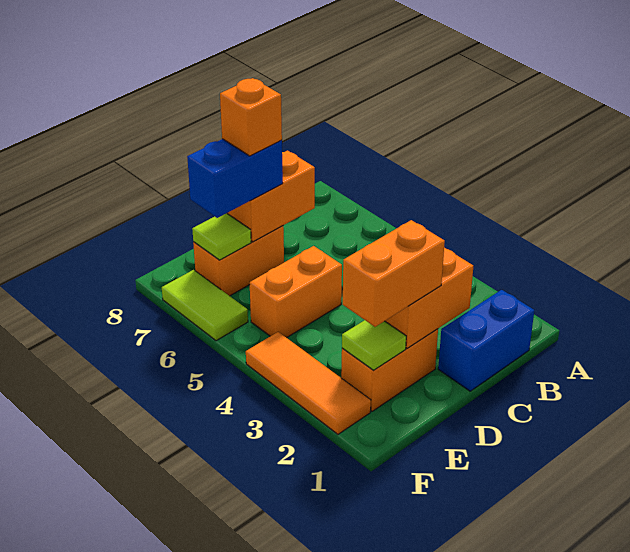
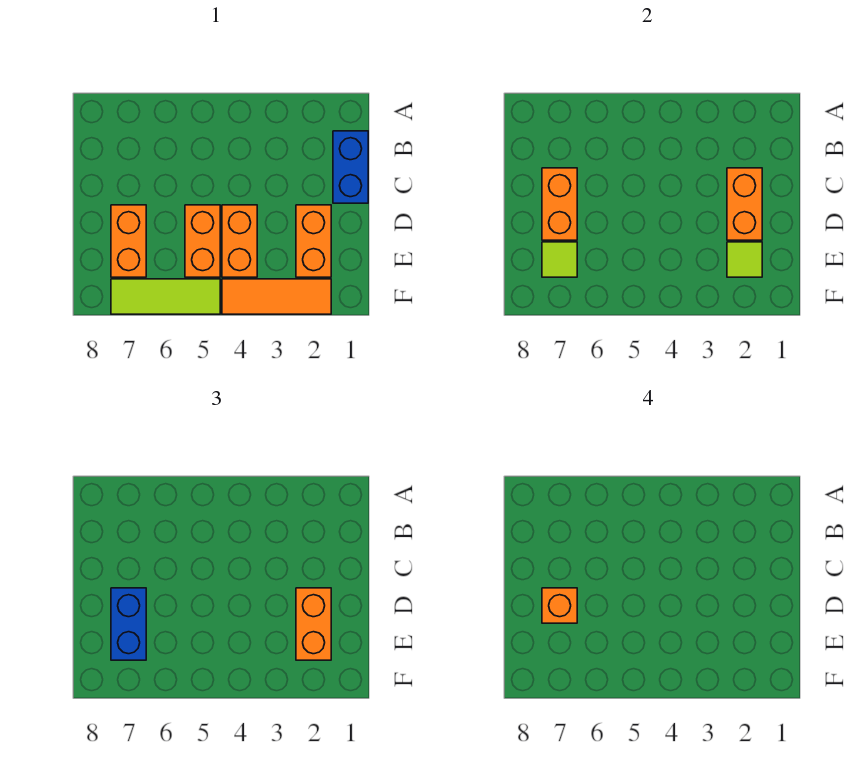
none -> orange brick D4:E4 level 1
lime tile F6:F7 level 1 -> lime tile F5:F7 level 1

